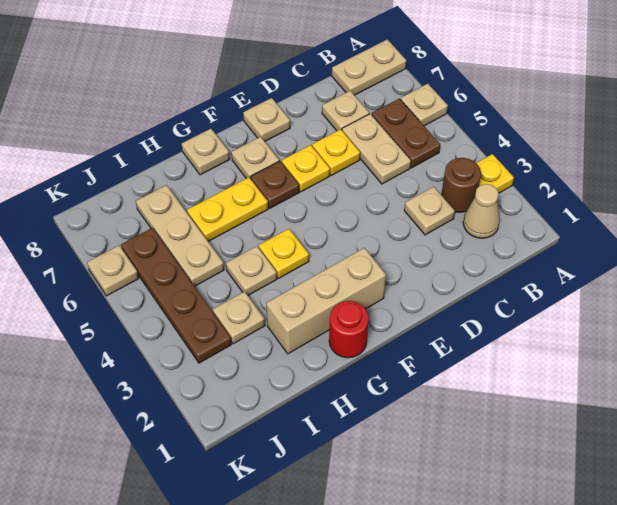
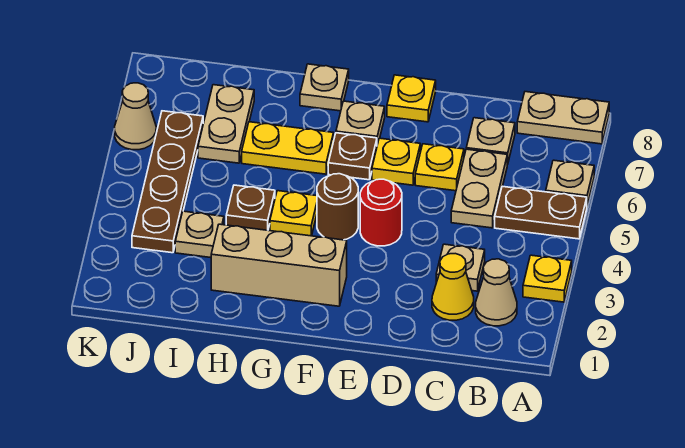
brown round brick B3 level 1 -> brown round brick F4 level 1
brown plate B5:B6 level 1 -> brown plate A5:B5 level 1
none -> yellow cone C2 level 1
tan plate E8 level 1 -> yellow plate E8 level 1
red round brick G1 level 1 -> red round brick E4 level 1
tan plate H4 level 1 -> brown plate H4 level 1
tan plate I5:I7 level 1 -> tan plate I6:I7 level 1
tan plate K6 level 1 -> tan cone K6 level 1

